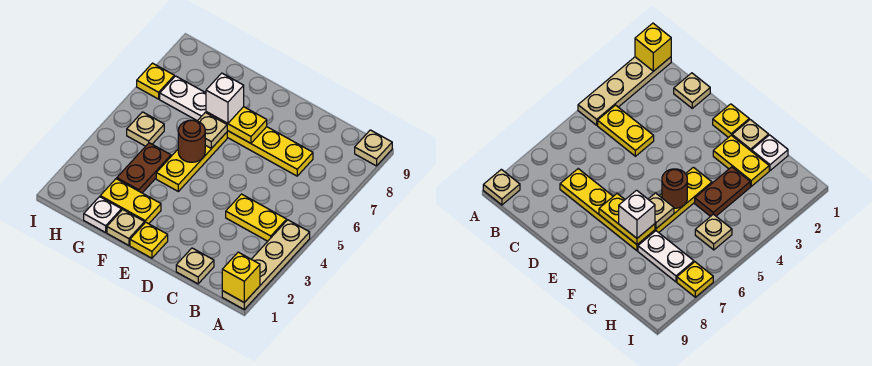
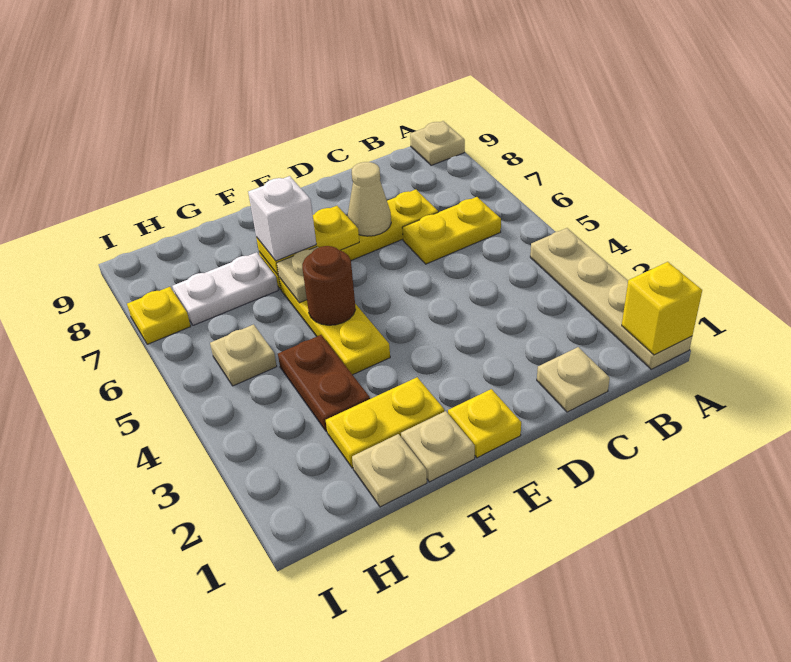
yellow plate B4:C4 level 1 -> yellow plate B6:C6 level 1
none -> tan cone D7 level 2
white plate G1 level 1 -> tan plate G1 level 1

